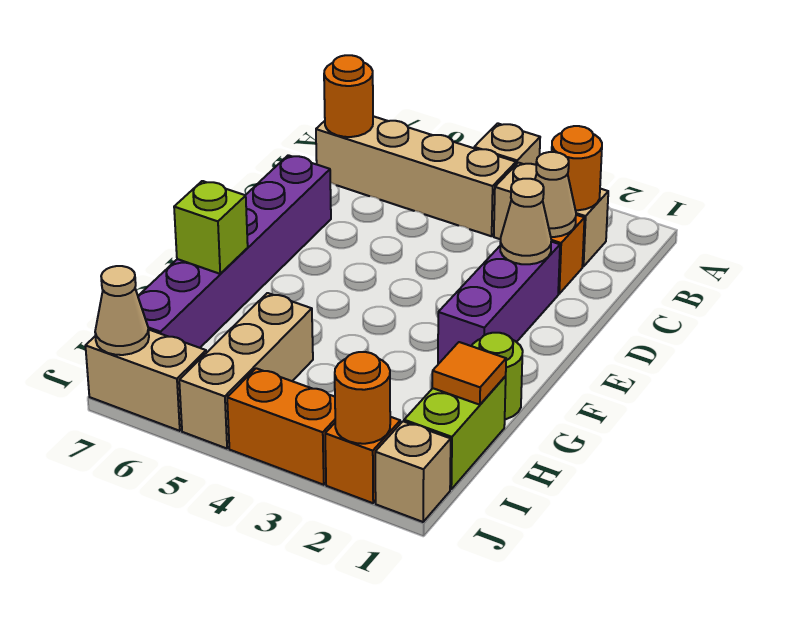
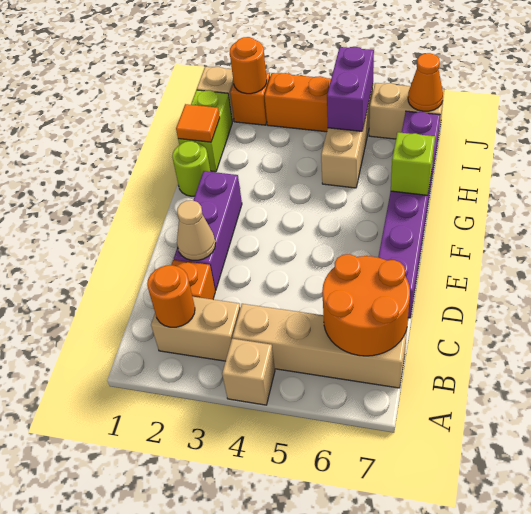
orange round brick B7 level 2 -> orange round brick B6:C7 level 2
tan cone C2 level 2 -> none
none -> purple brick I5:J5 level 2
tan cone J7 level 2 -> orange cone J7 level 2

